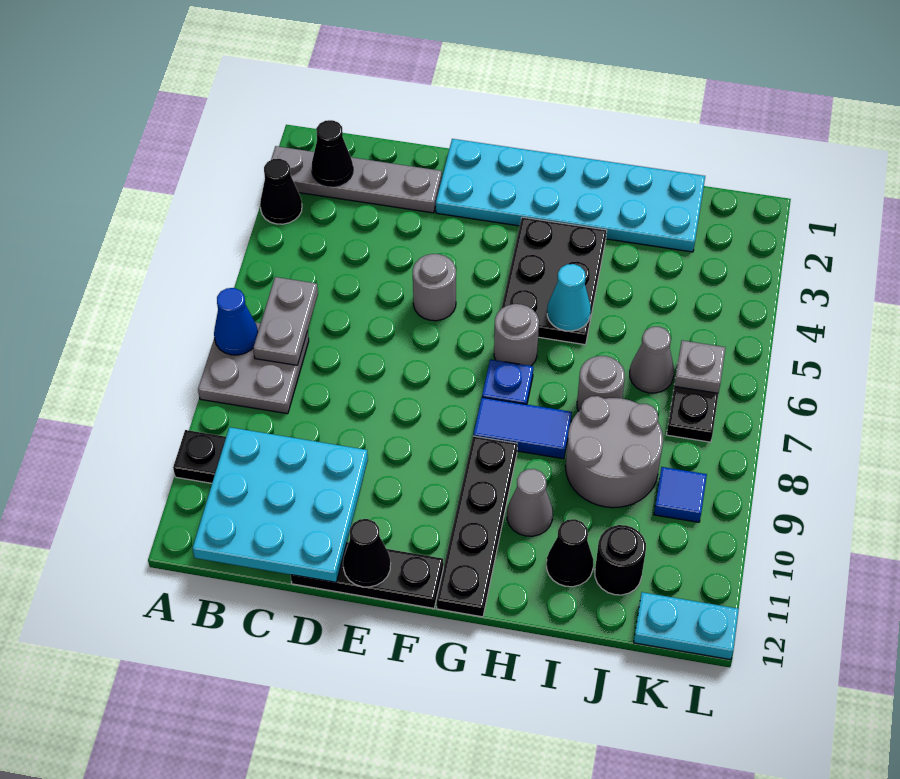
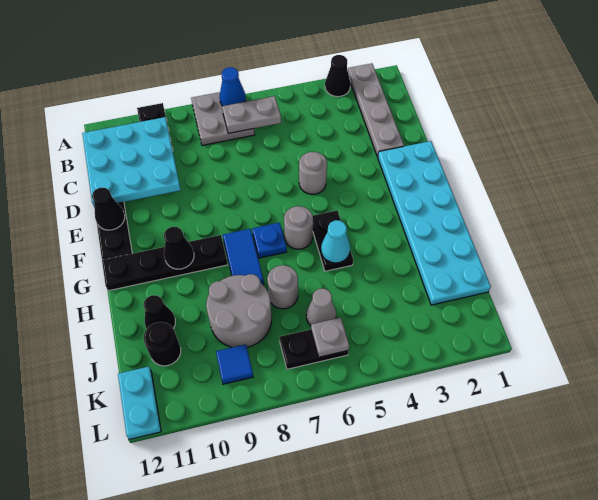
black cone B2 level 2 -> black cone G10 level 2
black plate G3:H5 level 1 -> black plate G5:H5 level 1
grey cone H10 level 1 -> none

